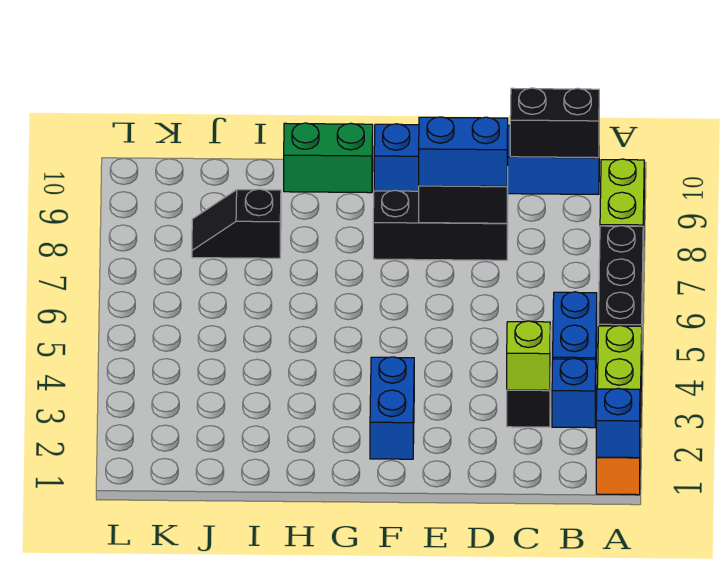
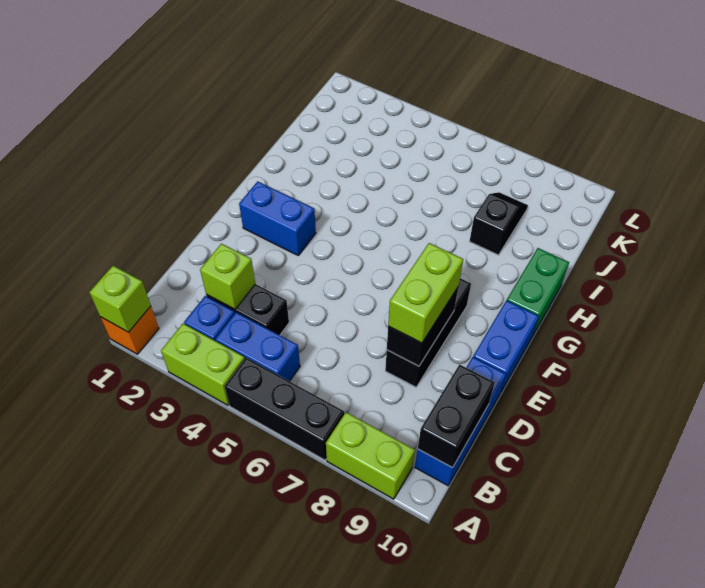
blue brick A1 level 2 -> lime brick A1 level 2
blue brick D8:E8 level 3 -> lime brick D8:E8 level 3

